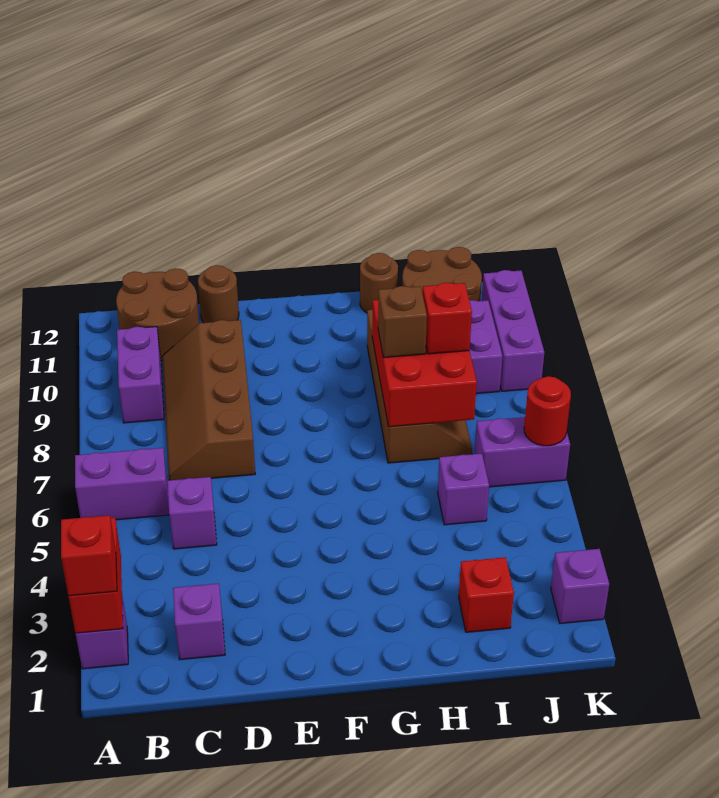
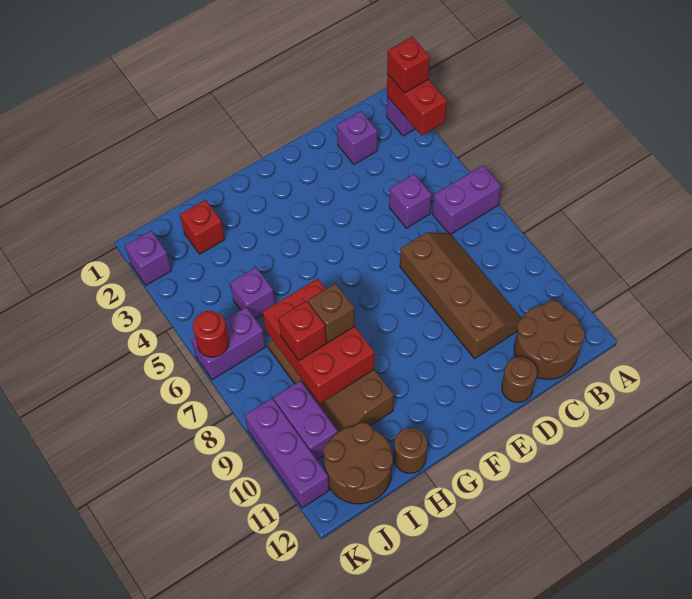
purple brick B9:B10 level 1 -> none

